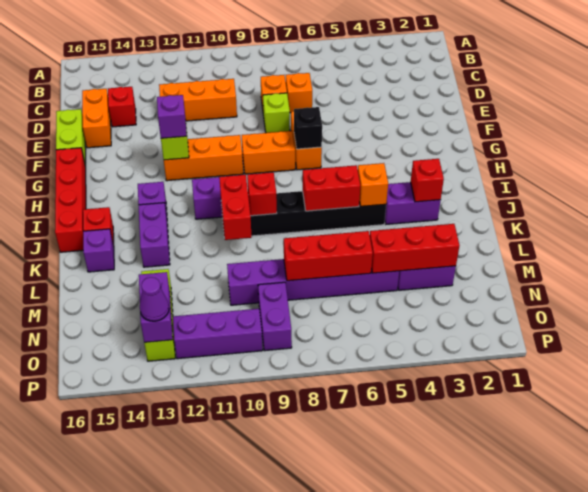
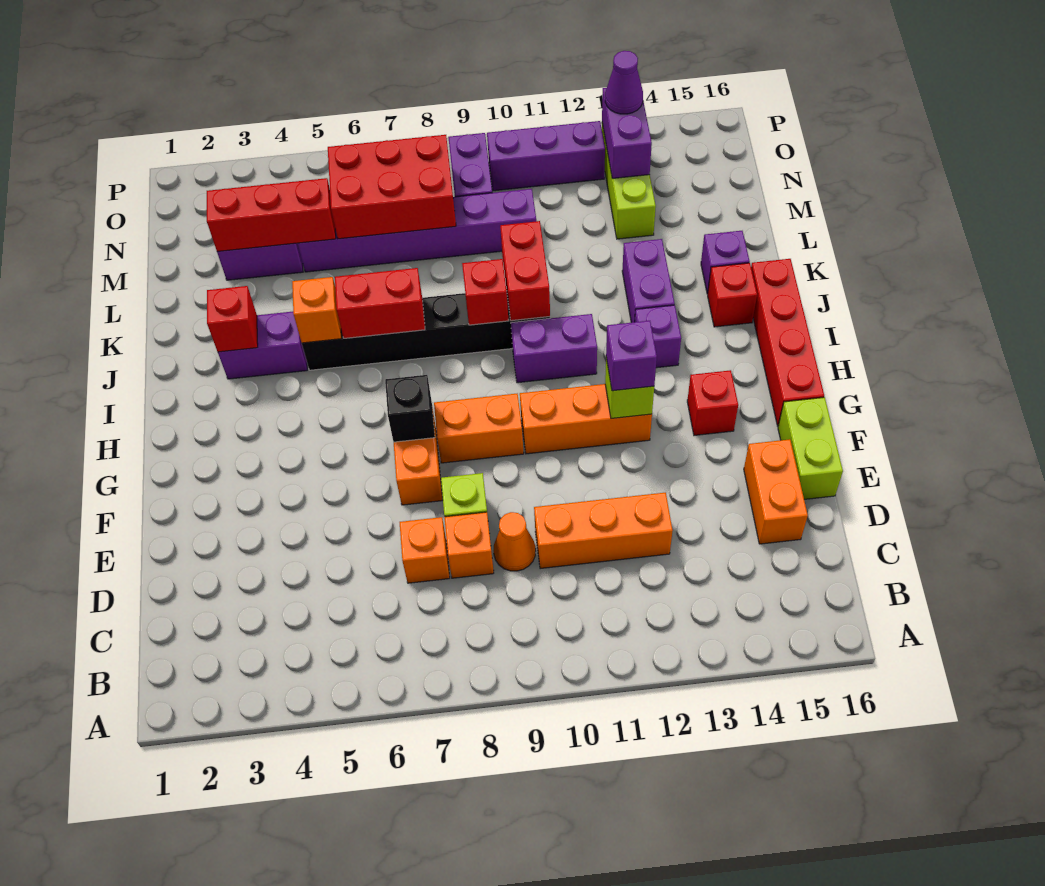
none -> orange cone D9 level 1
red brick D14 level 1 -> red brick G14 level 1
red brick M6:M8 level 2 -> red brick M6:N8 level 2

